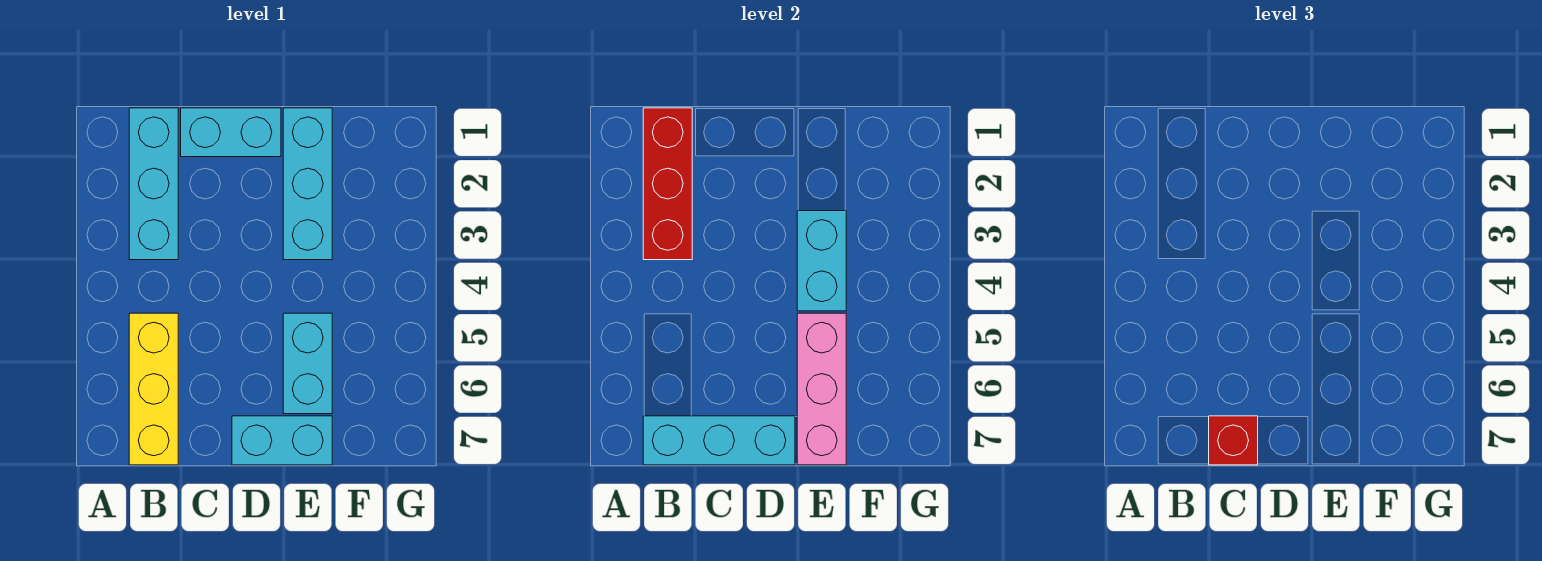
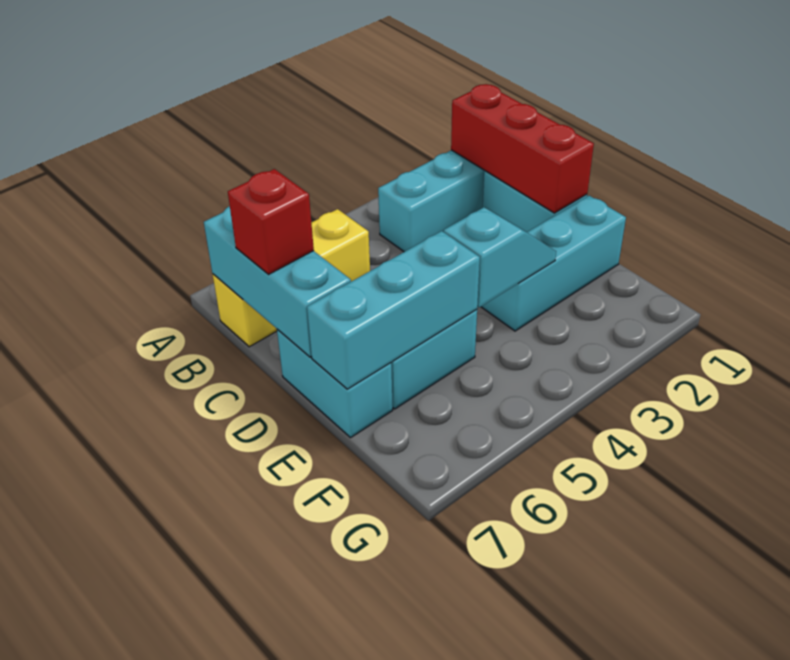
red brick B1:B3 level 2 -> red brick B1:D1 level 2
cyan brick E3:E4 level 2 -> cyan slope E3:E4 level 2 top 4
pink brick E5:E7 level 2 -> cyan brick E5:E7 level 2

